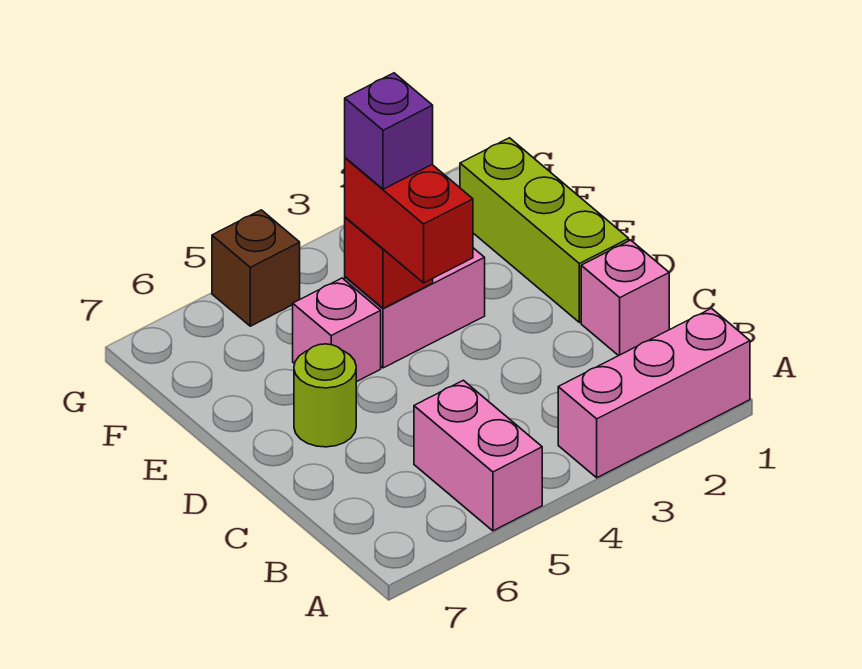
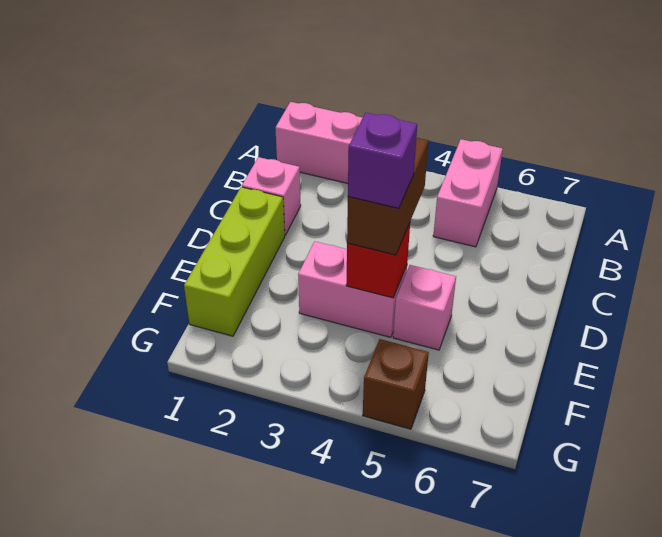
red brick D4:E4 level 3 -> brown brick D4:E4 level 3
lime round brick D6 level 1 -> none

